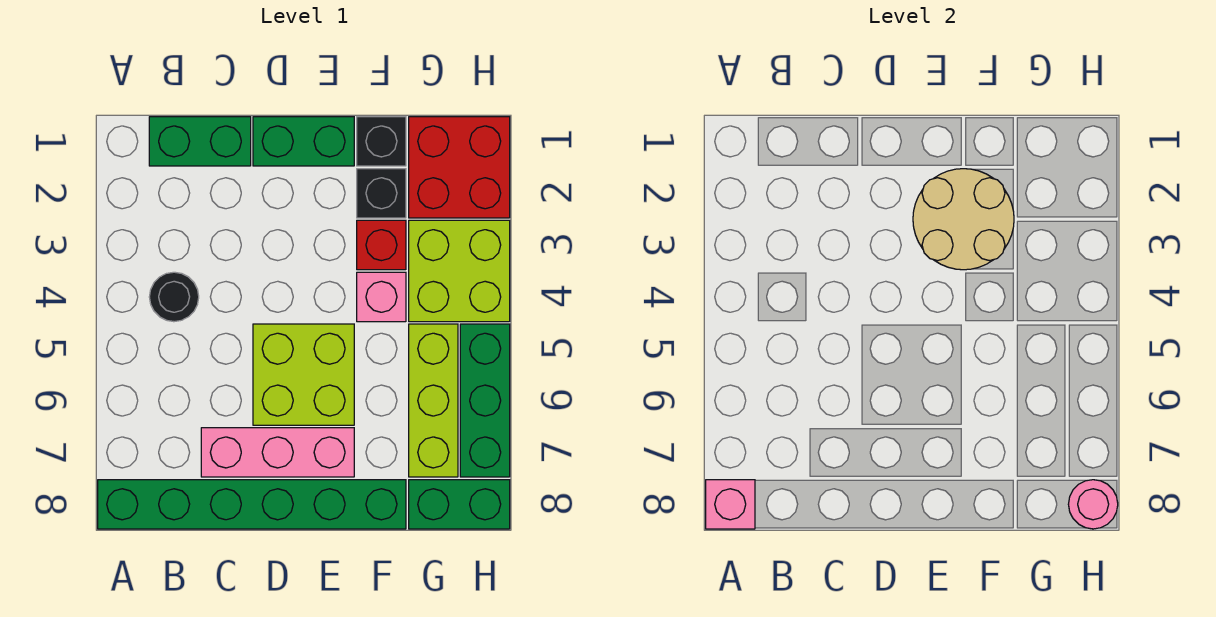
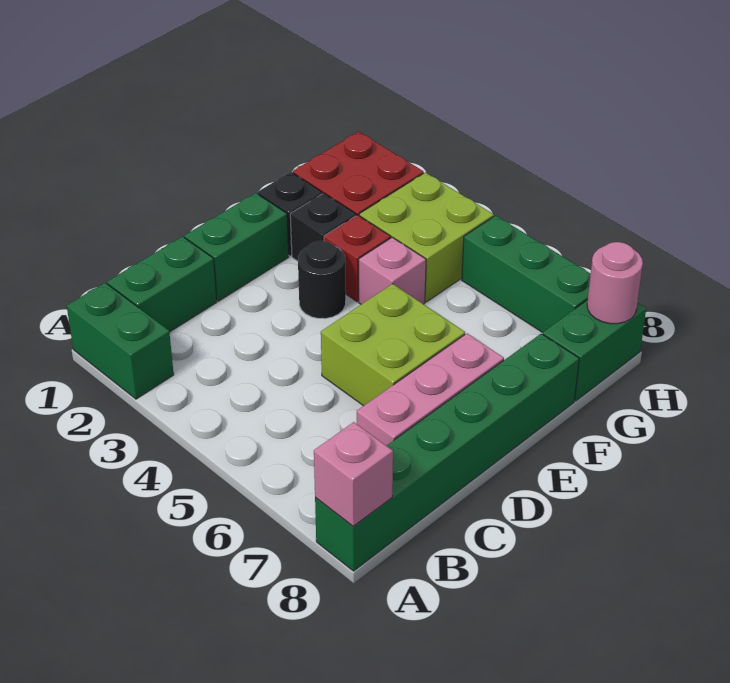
none -> green brick A1:A2 level 1
black round brick B4 level 1 -> black round brick E3 level 1
tan round brick E2:F3 level 2 -> none
lime brick G5:G7 level 1 -> none

